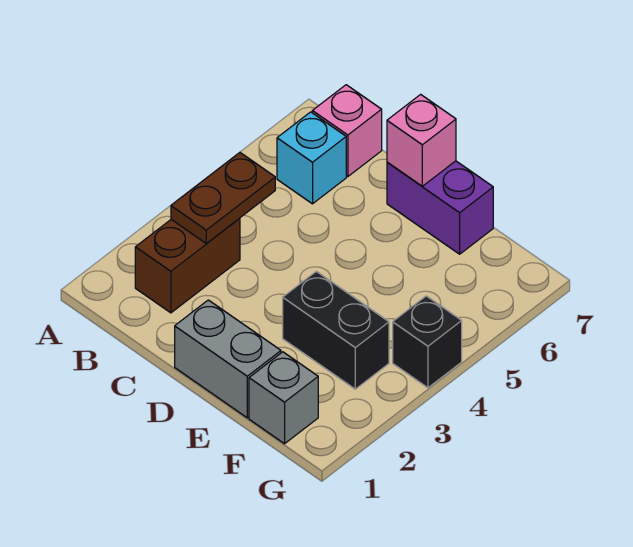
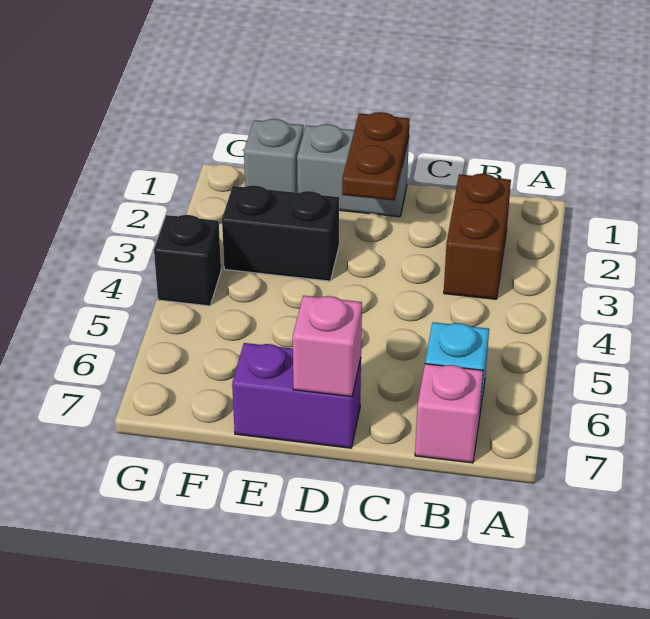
brown plate B3:B4 level 2 -> brown plate D1:D2 level 2

